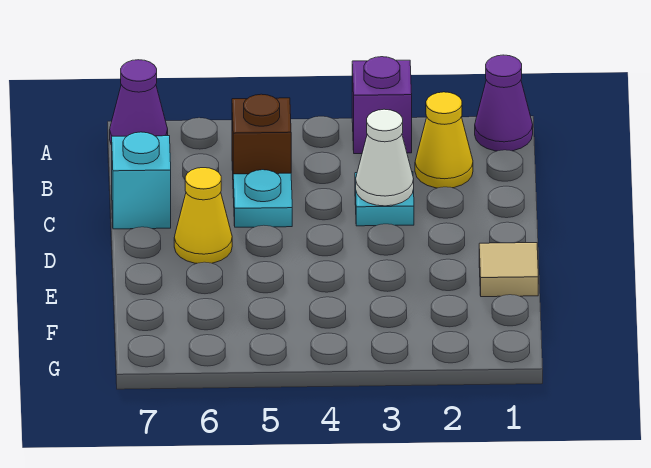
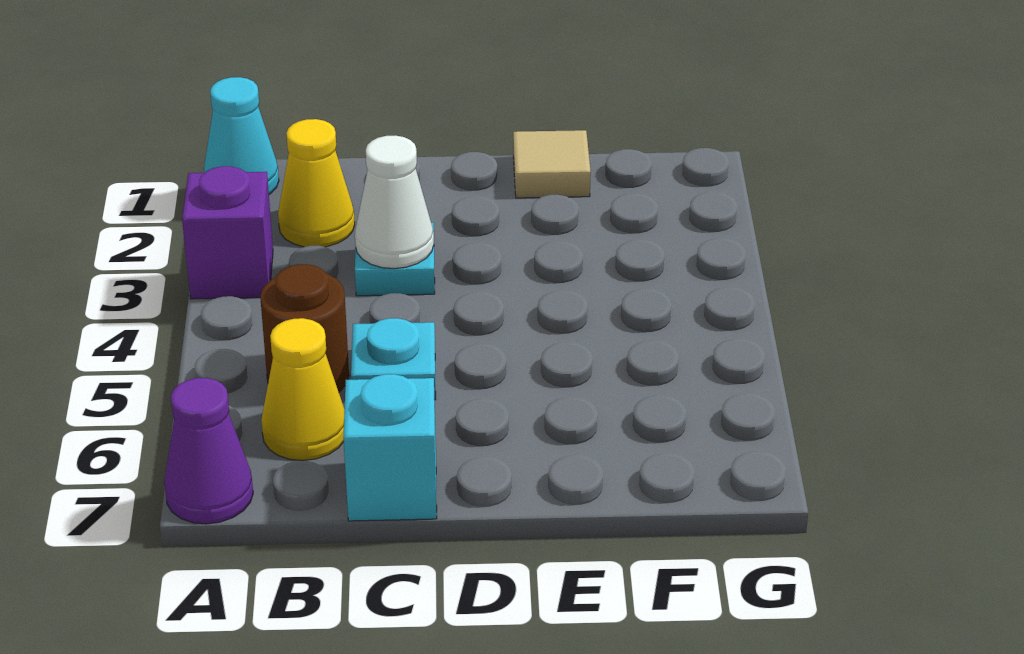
purple cone A1 level 1 -> cyan cone A1 level 1
brown brick B5 level 1 -> brown round brick B5 level 1
yellow cone D6 level 1 -> yellow cone B6 level 1

